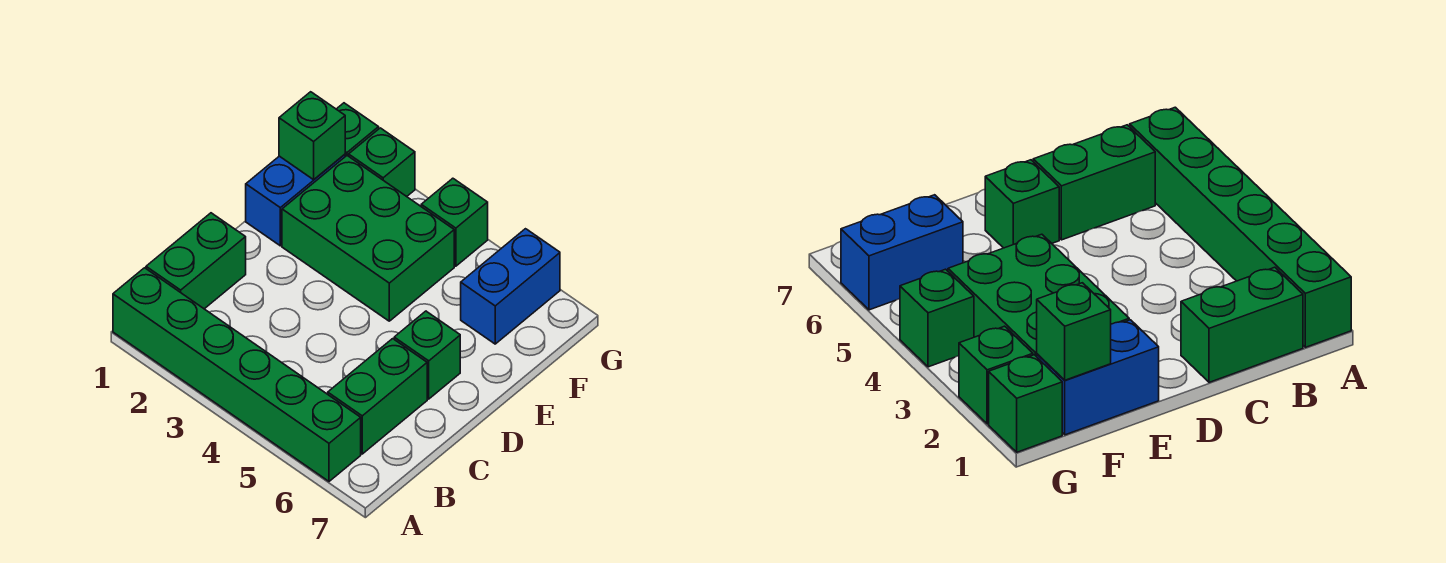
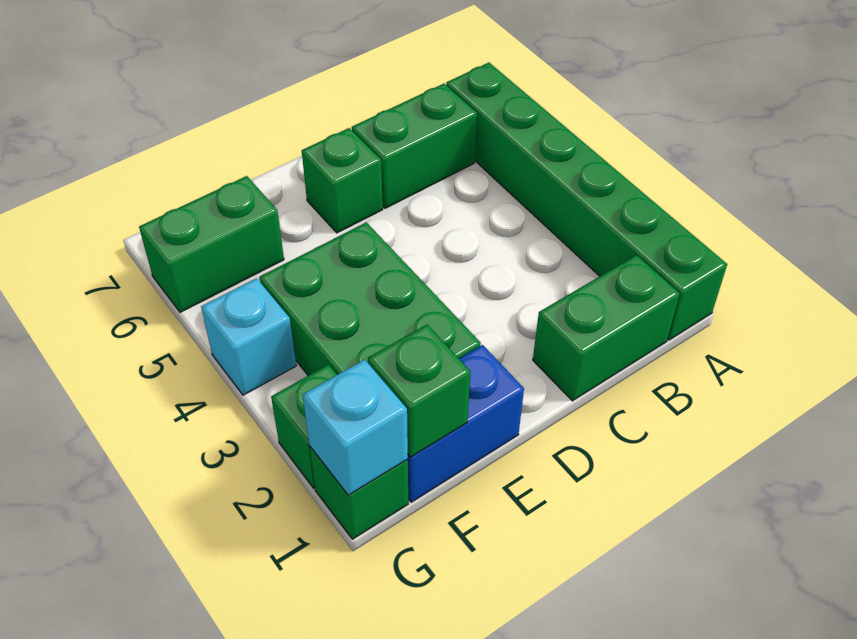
blue brick F6:G6 level 1 -> green brick F6:G6 level 1
none -> cyan brick G1 level 2
green brick G4 level 1 -> cyan brick G4 level 1

